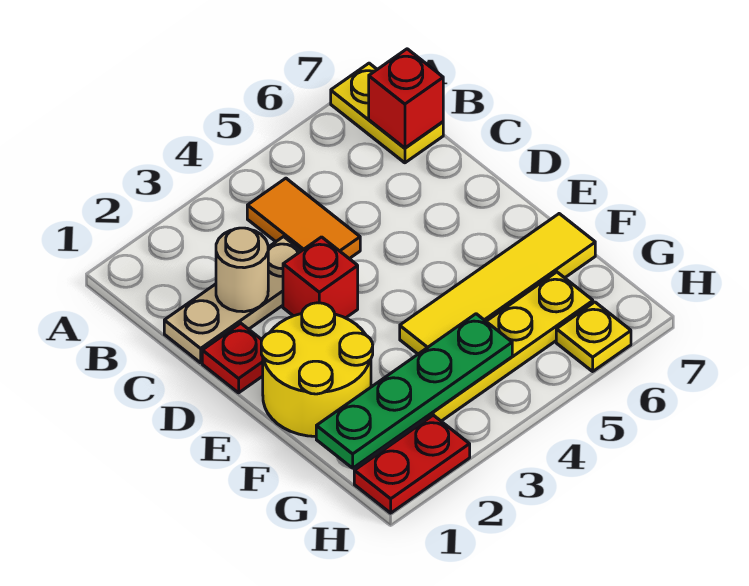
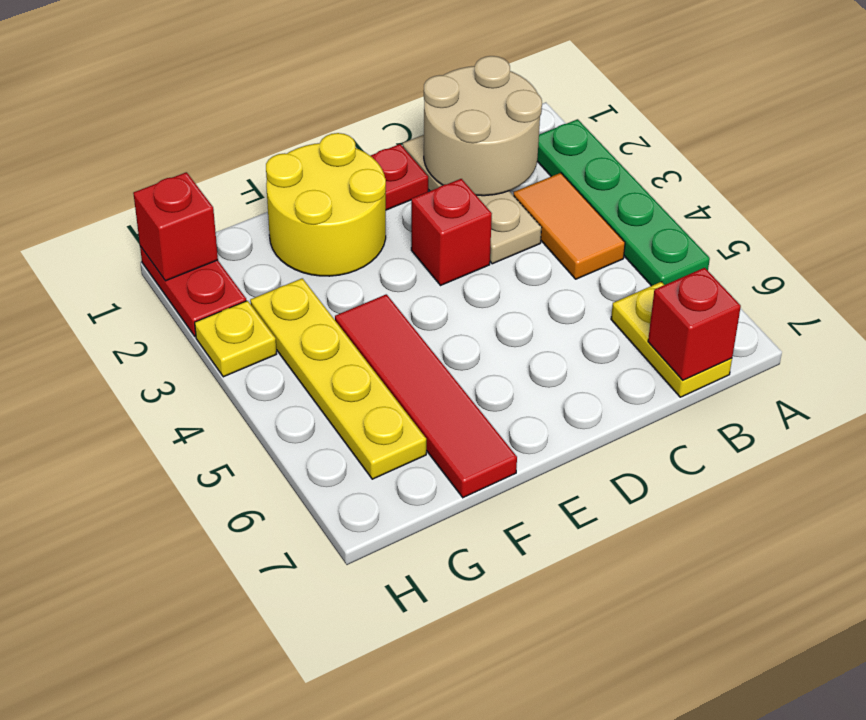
yellow plate A7:B7 level 1 -> yellow plate B6:B7 level 1
orange tile B4:C4 level 1 -> orange tile B3:B4 level 1
tan round brick C2 level 2 -> tan round brick B1:C2 level 2
yellow tile F4:F7 level 1 -> red tile F4:F7 level 1
green plate G1:G4 level 2 -> green plate A2:A5 level 1
none -> red brick H1 level 2
yellow plate H6 level 1 -> yellow plate H3 level 1

